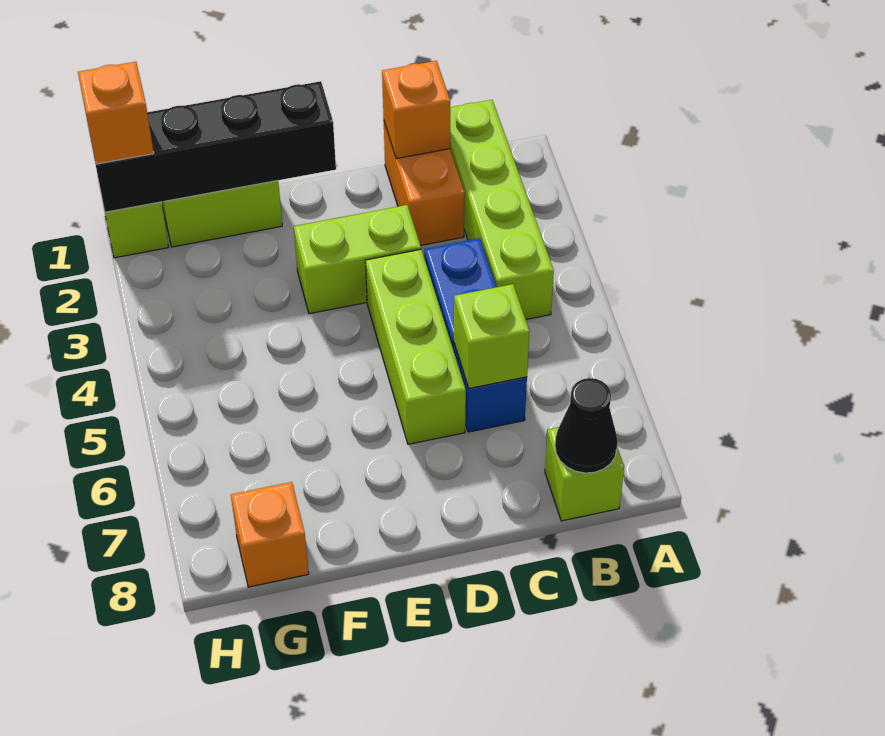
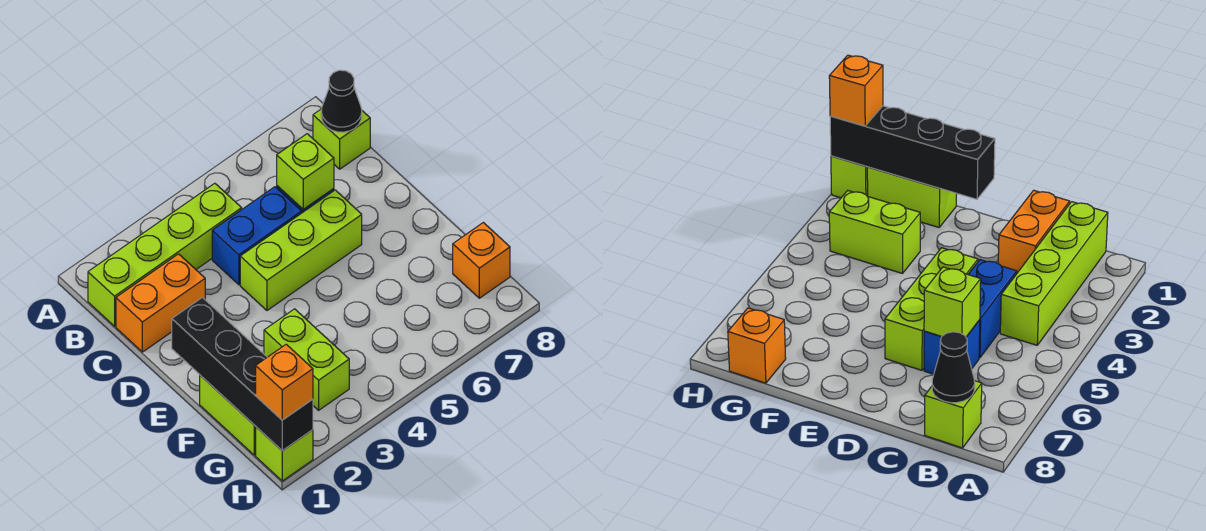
orange brick C1 level 2 -> none
lime brick D3:E3 level 1 -> lime brick F3:G3 level 1

